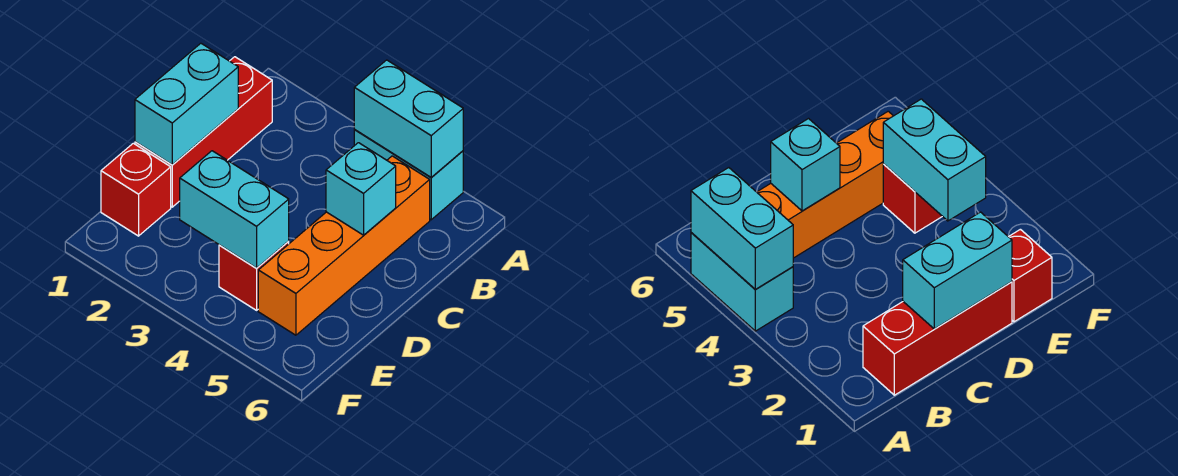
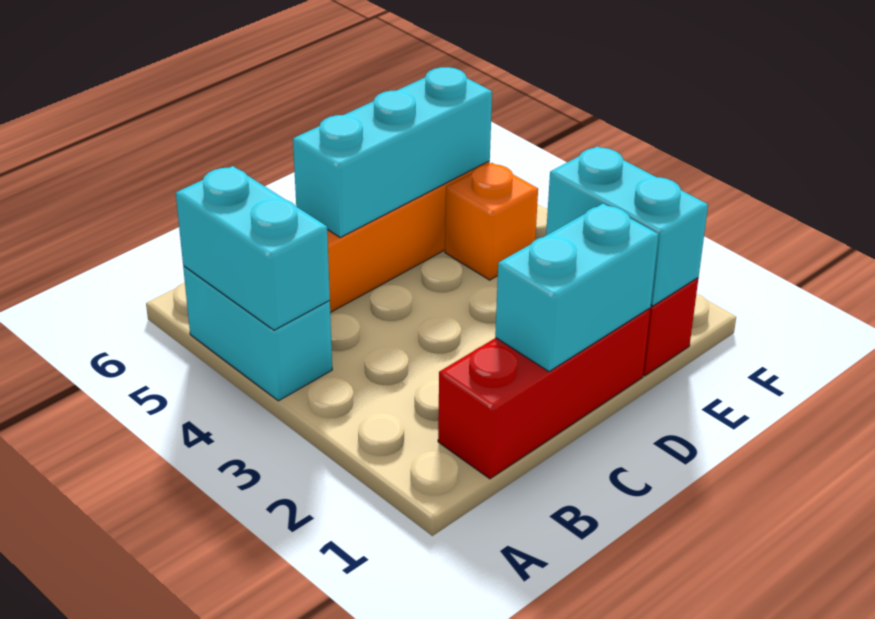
cyan brick C5 level 2 -> cyan brick C5:E5 level 2
cyan brick E3:E4 level 2 -> cyan brick E1:E2 level 2
red brick E4 level 1 -> orange brick E4 level 1

